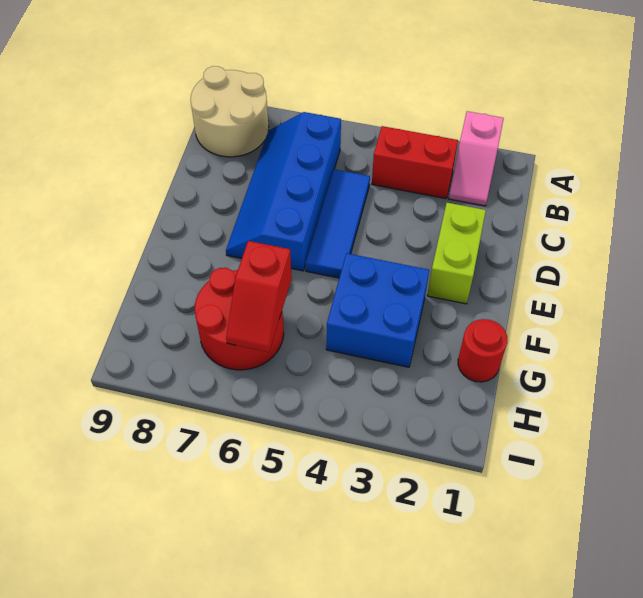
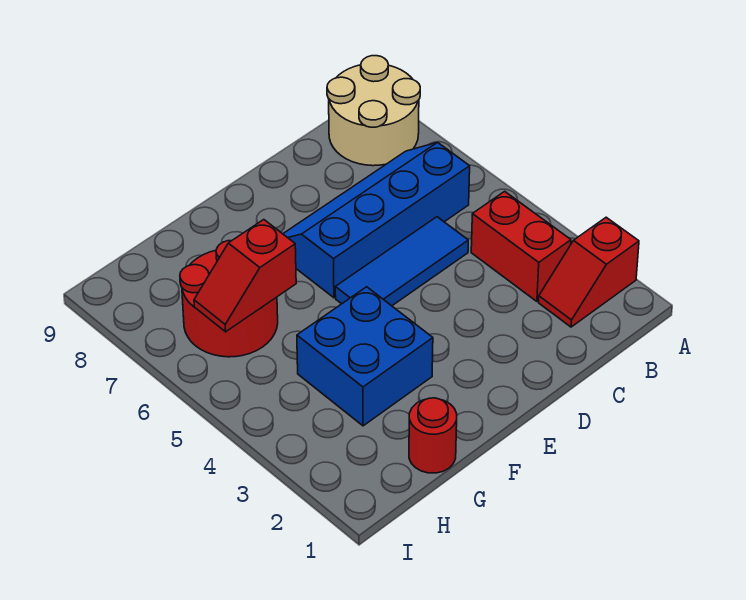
pink slope A2:B2 level 1 top A -> red slope A2:B2 level 1 top A
lime brick D2:E2 level 1 -> none

